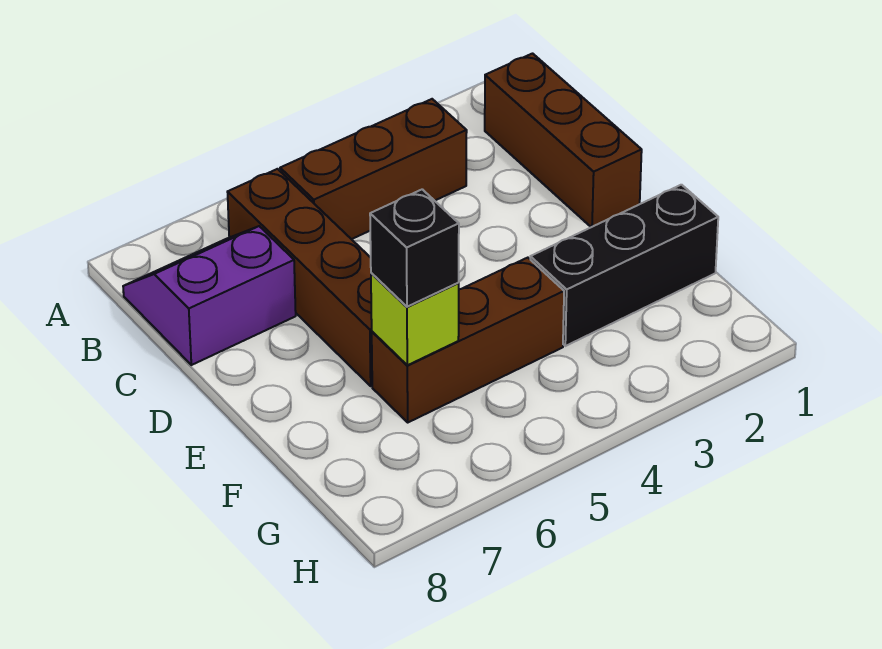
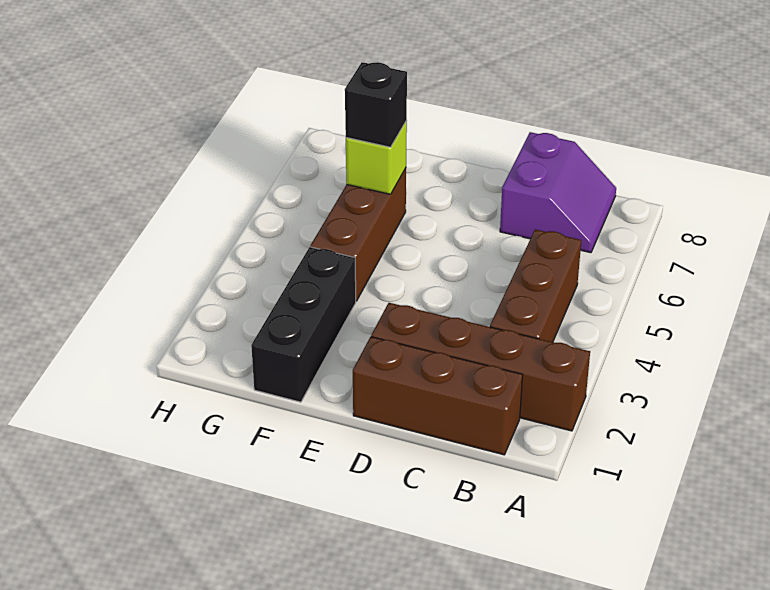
brown brick B6:E6 level 1 -> brown brick A2:D2 level 1

